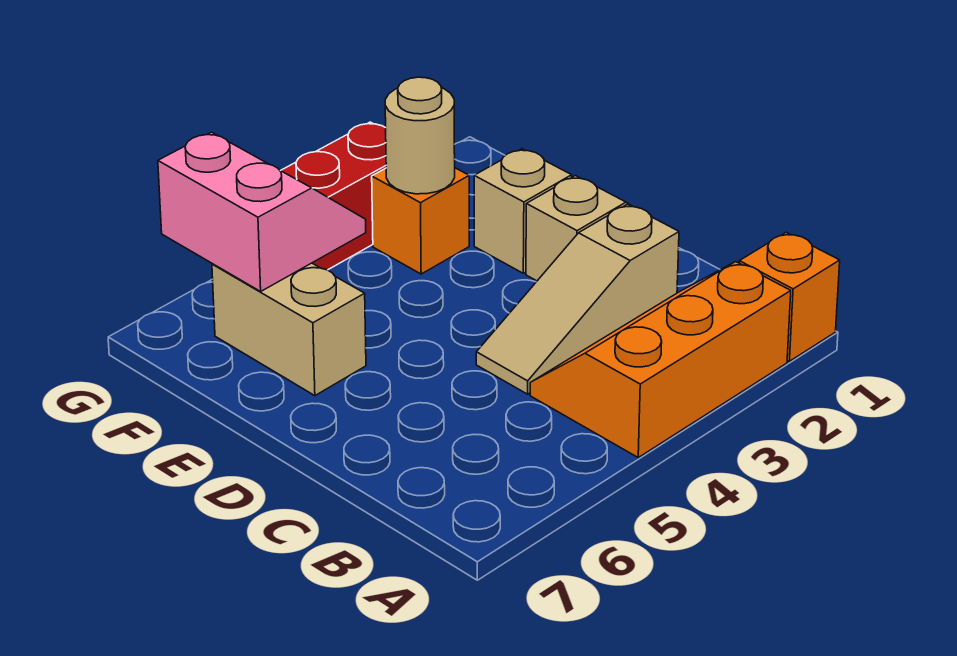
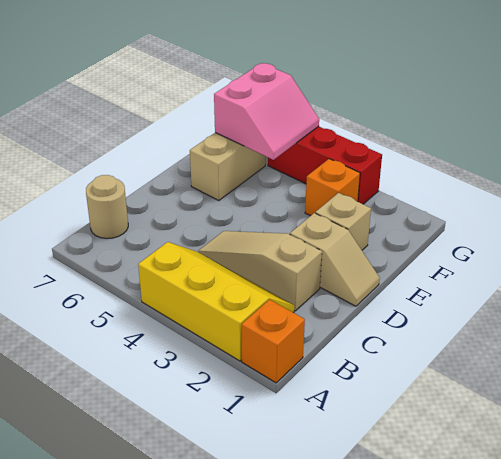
orange slope A2:B4 level 1 top A -> yellow slope A2:B4 level 1 top A
tan round brick F3 level 2 -> tan round brick B7 level 1

